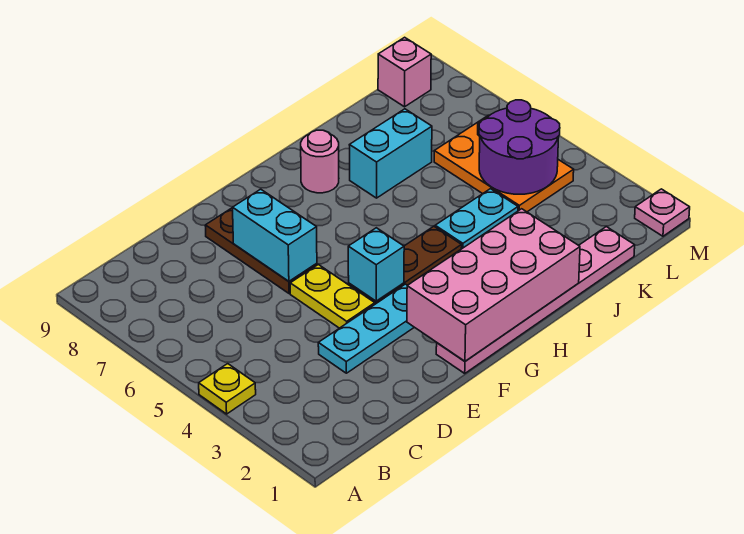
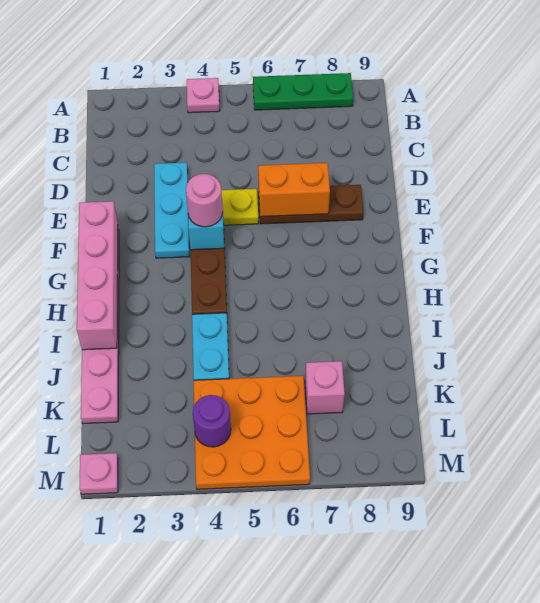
yellow plate A4 level 1 -> pink plate A4 level 1
none -> green plate A6:A8 level 1
cyan brick E6:E7 level 2 -> orange brick E6:E7 level 2
pink brick F1:I2 level 2 -> pink brick F1:I1 level 2
pink round brick H8 level 1 -> pink round brick F4 level 3
cyan brick I7:J7 level 1 -> none
orange plate K4:L6 level 1 -> orange plate K4:M6 level 1
purple round brick K4:L5 level 2 -> purple round brick L4 level 2
pink brick L9 level 1 -> pink brick K7 level 1

